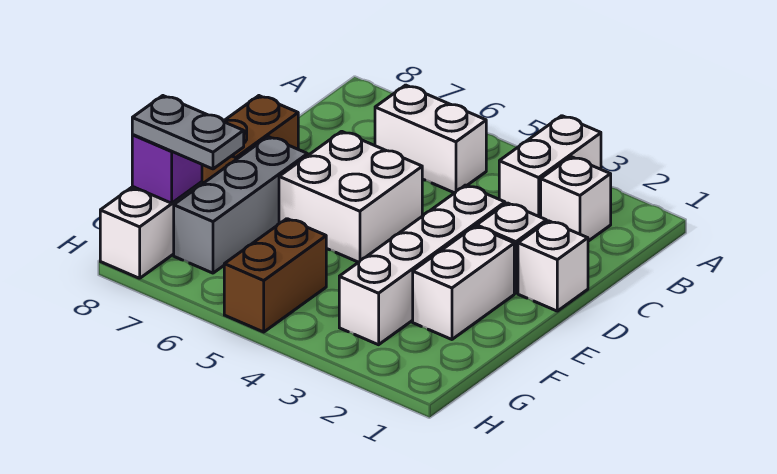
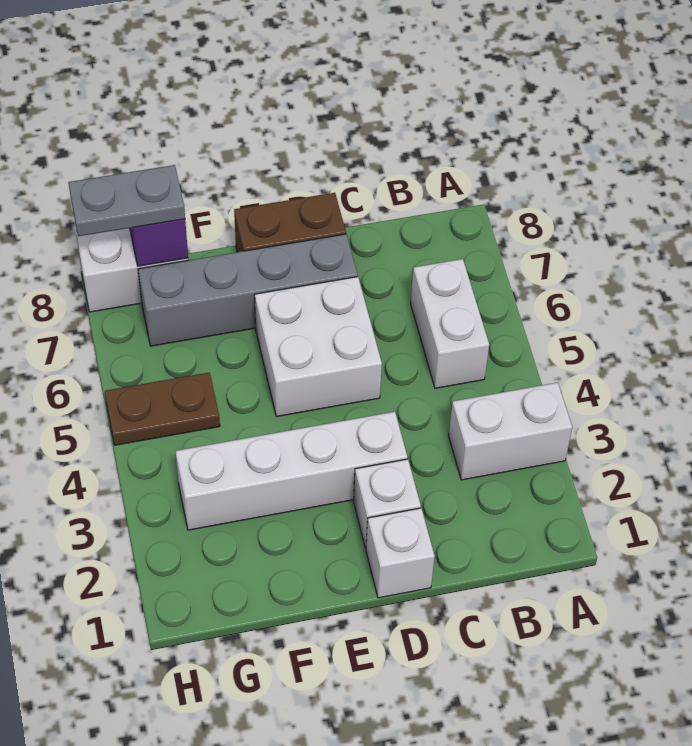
white brick B2 level 1 -> none
white brick E2:F2 level 1 -> none
grey brick E7:G7 level 1 -> grey brick D7:G7 level 1
brown brick G5:H5 level 1 -> brown plate G5:H5 level 1
grey plate G7:G8 level 3 -> grey plate G8:H8 level 3

